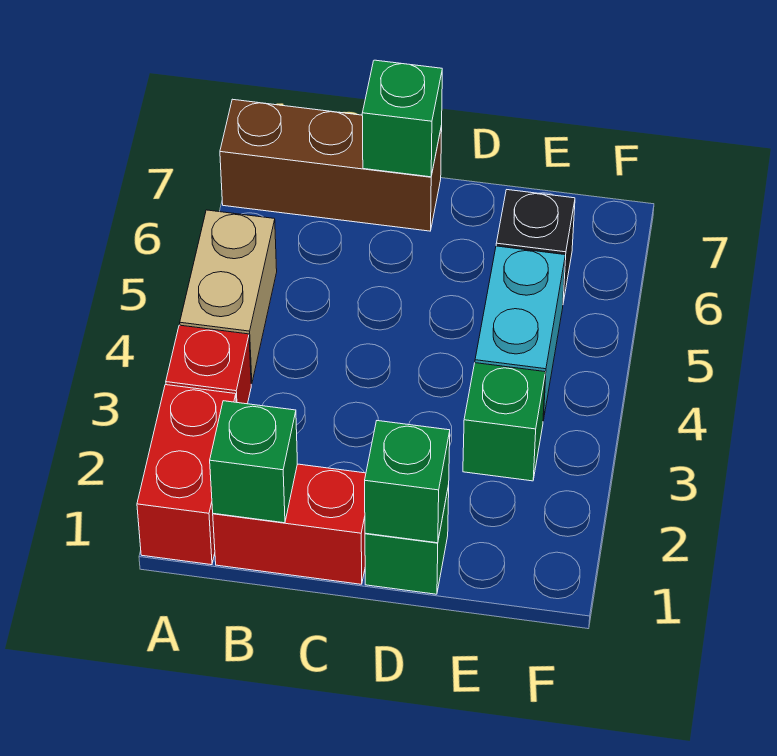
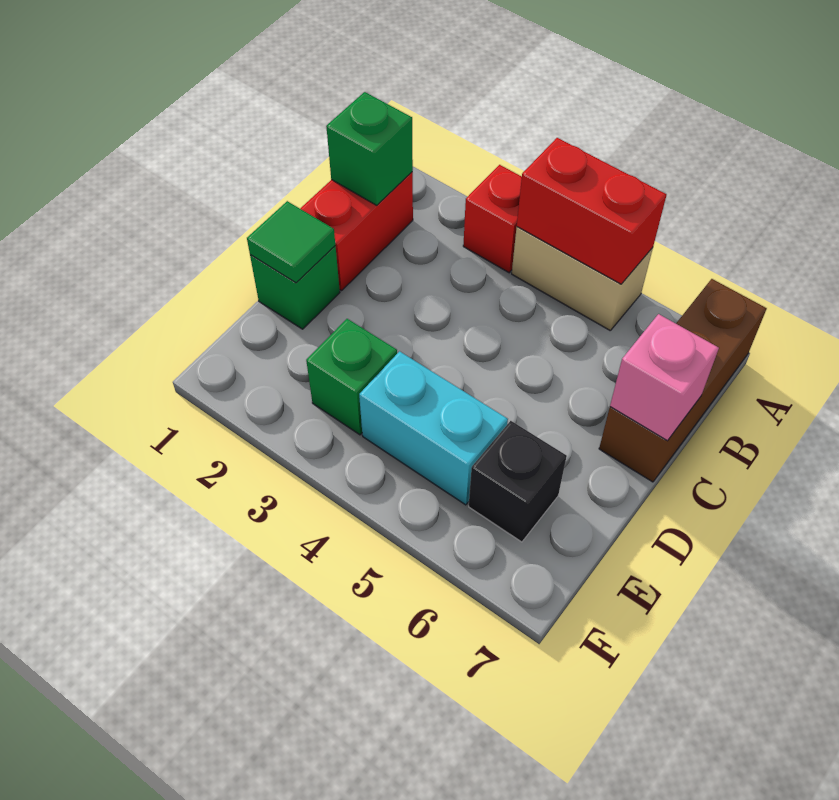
red brick A1:A2 level 1 -> red brick A4:A5 level 2
green brick C7 level 2 -> pink brick C7 level 2
green brick D1 level 2 -> green tile D1 level 2

